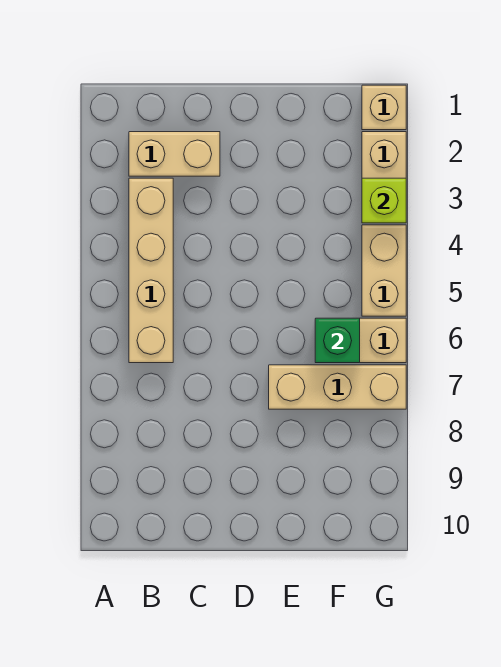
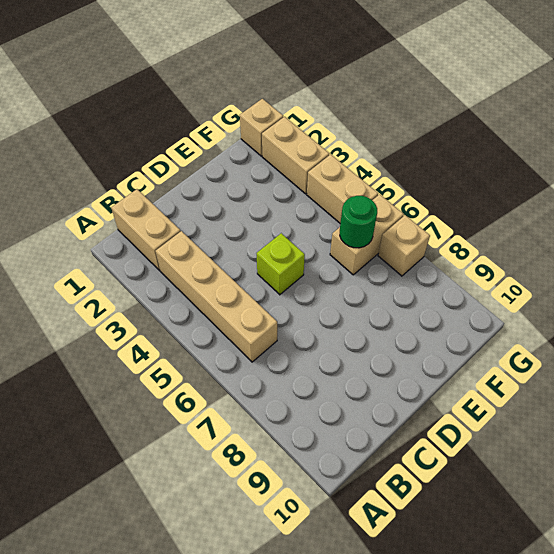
tan brick B2:C2 level 1 -> tan brick B1:B2 level 1
tan brick E7:G7 level 1 -> tan brick G7 level 1
green brick F6 level 2 -> green round brick F6 level 2
lime brick G3 level 2 -> lime brick D5 level 1

